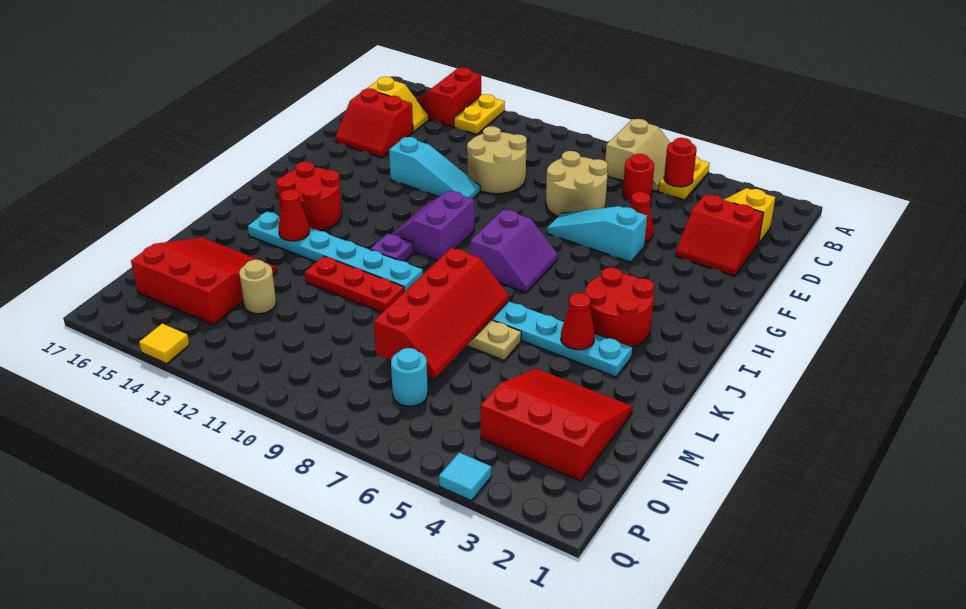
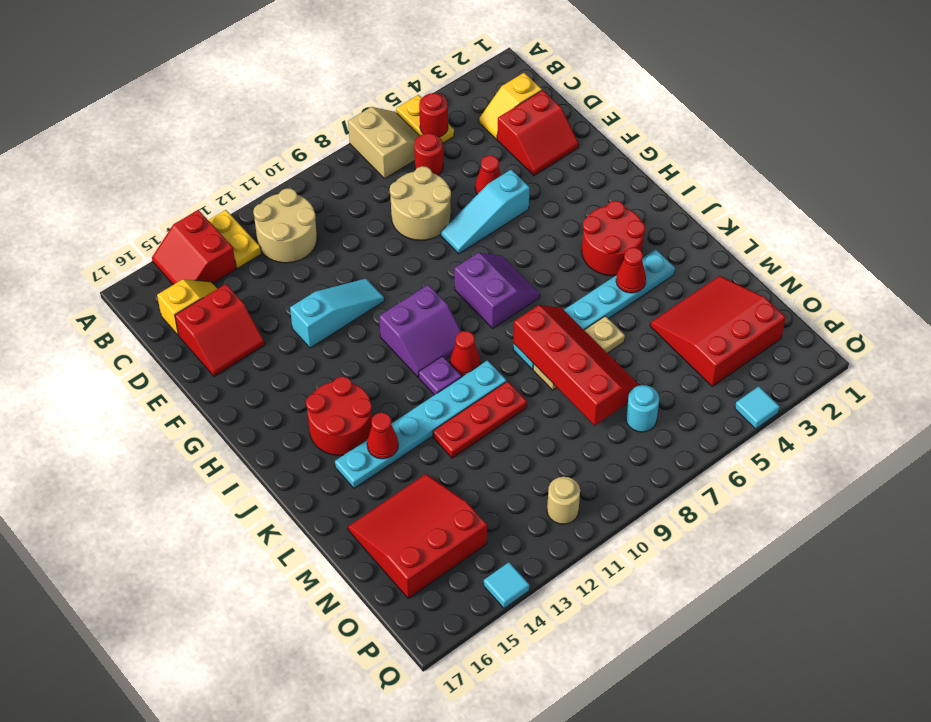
tan round brick D10:E11 level 1 -> tan round brick B11:C12 level 1
purple slope H10:I11 level 1 top 10 -> purple slope H10:I11 level 1 top H
none -> red cone J10 level 1
tan round brick N13 level 1 -> tan round brick P11 level 1
yellow tile Q14 level 1 -> cyan tile Q14 level 1

